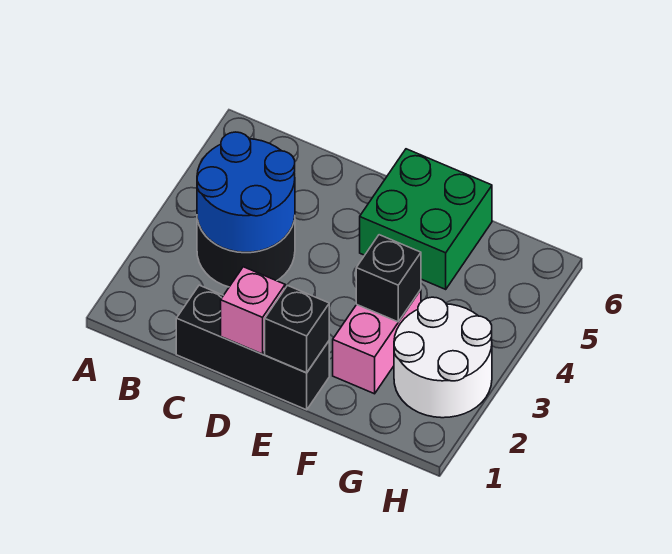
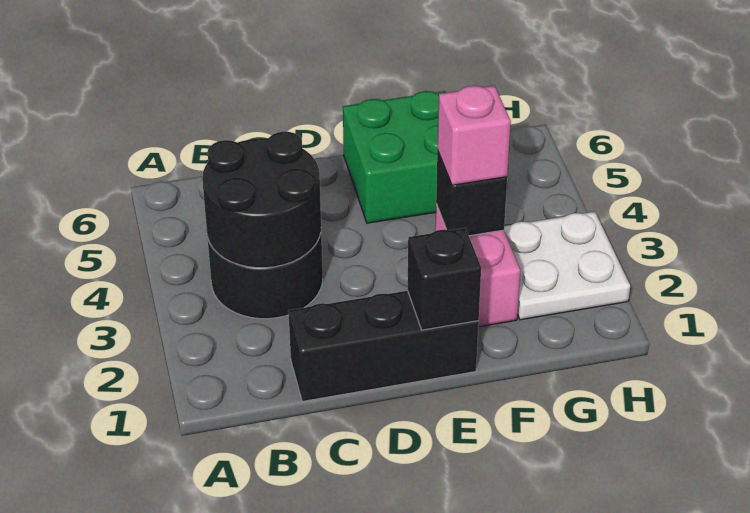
blue round brick B3:C4 level 2 -> black round brick B3:C4 level 2
pink brick D1 level 2 -> pink brick F3 level 3
white round brick G2:H3 level 1 -> white plate G2:H3 level 1

